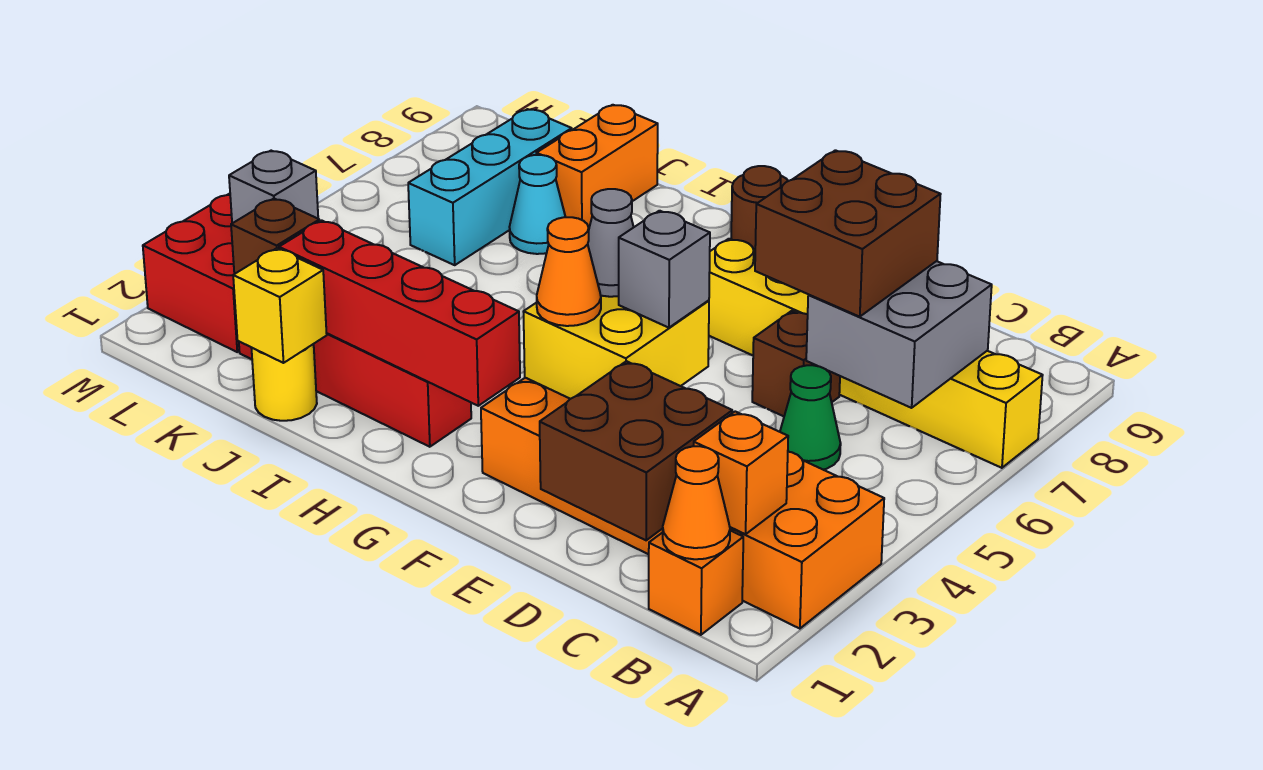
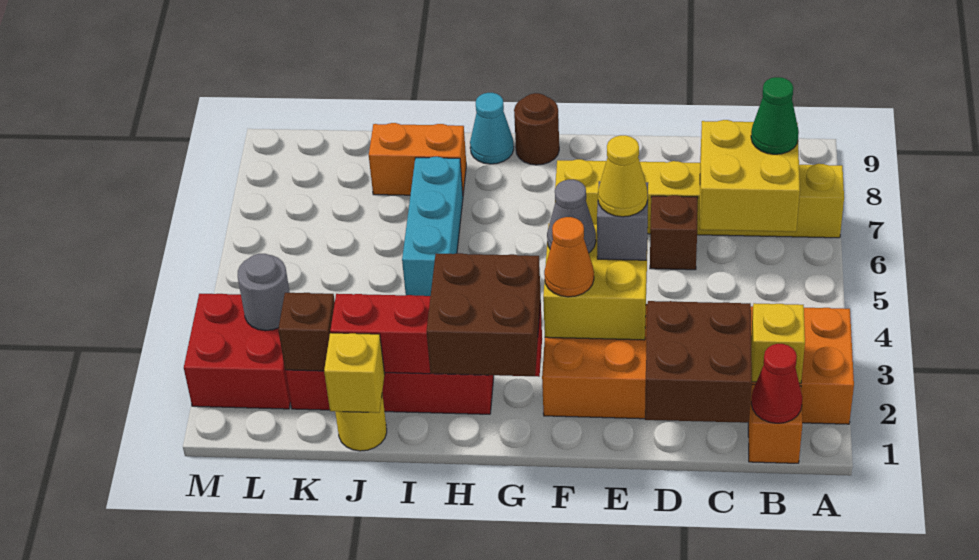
orange cone B1 level 2 -> red cone B1 level 2
orange brick B2 level 2 -> yellow brick B2 level 2
grey brick B6:C7 level 2 -> yellow brick B6:C7 level 2
green cone C5 level 1 -> green cone B7 level 3
brown brick C6:D7 level 3 -> brown brick G1:H2 level 3
none -> yellow cone E4 level 4
cyan cone J7 level 1 -> cyan cone H9 level 1
orange brick J8:J9 level 1 -> orange brick I8:J8 level 1
cyan brick K6:K8 level 1 -> cyan brick I5:I7 level 1
grey brick L3 level 2 -> grey round brick L3 level 2

